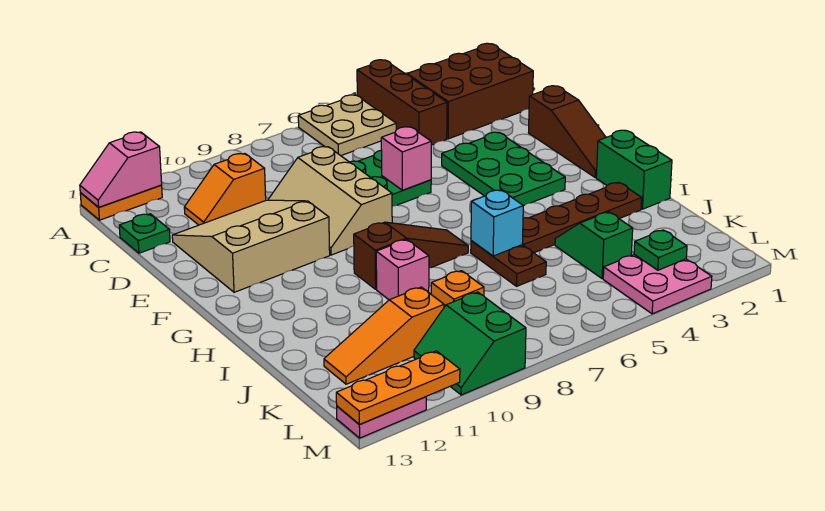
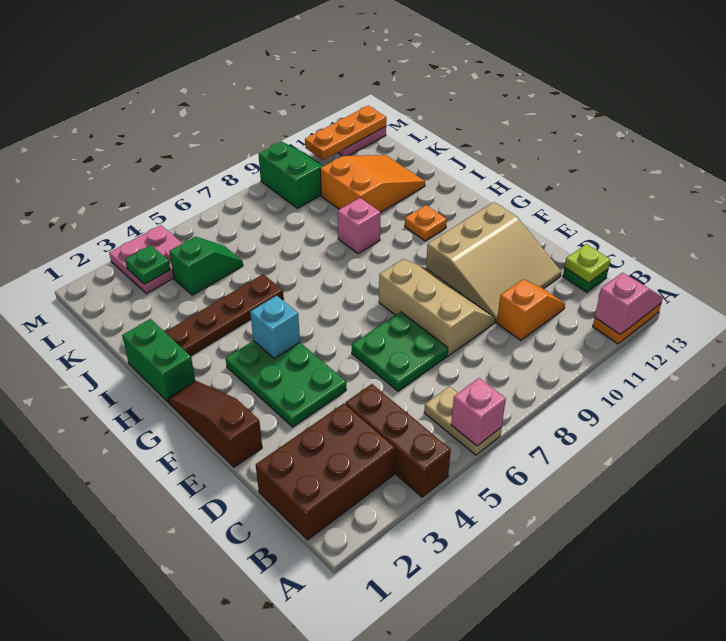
tan plate A5:B6 level 1 -> tan plate A6:B6 level 1
none -> lime plate C13 level 2
pink brick E6 level 2 -> pink brick A6 level 2
brown slope H7:H9 level 1 top 9 -> none
brown plate I6:J6 level 1 -> none
cyan brick I6 level 2 -> cyan brick G4 level 2
green slope J4:K4 level 1 top K -> green slope K4:K5 level 1 top 4
orange plate J8 level 1 -> orange plate H11 level 1
orange slope K10:K12 level 1 top 10 -> orange slope J10:K12 level 1 top 10

